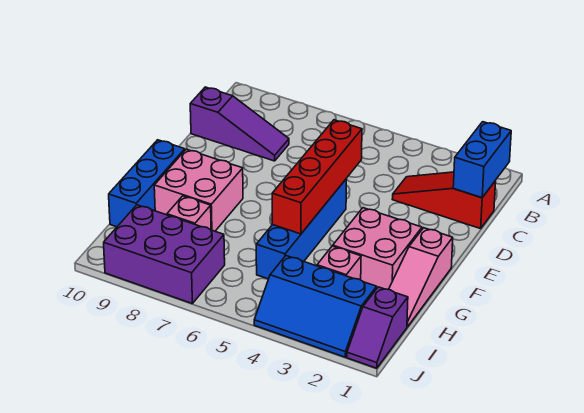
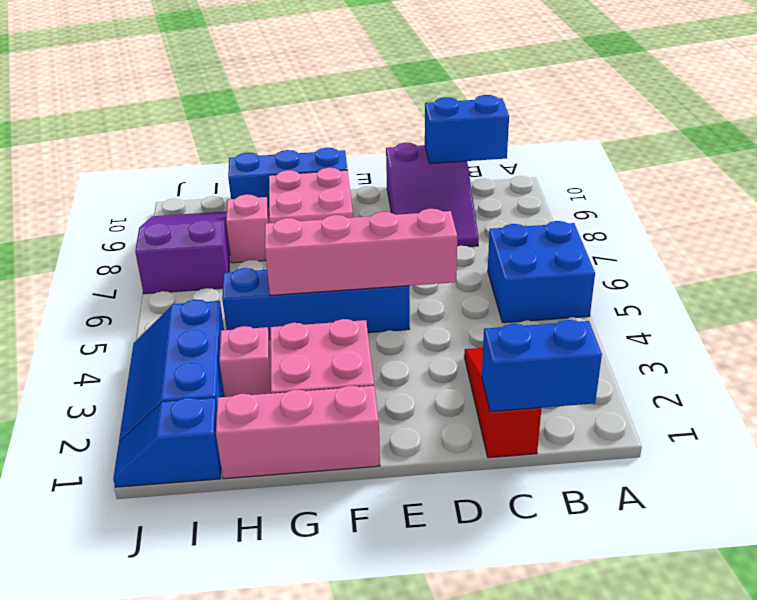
none -> blue brick A5:B6 level 1
none -> blue brick B10:C10 level 2
purple slope C8:C10 level 1 top 10 -> purple slope C8:D10 level 1 top 10
red brick D5:G5 level 2 -> pink brick D5:G5 level 2
pink slope F1:H1 level 1 top F -> pink brick F1:H1 level 1
purple slope I1:J1 level 1 top I -> blue slope I1:J1 level 1 top I
purple brick I7:J9 level 1 -> purple slope I7:J9 level 1 top 7

